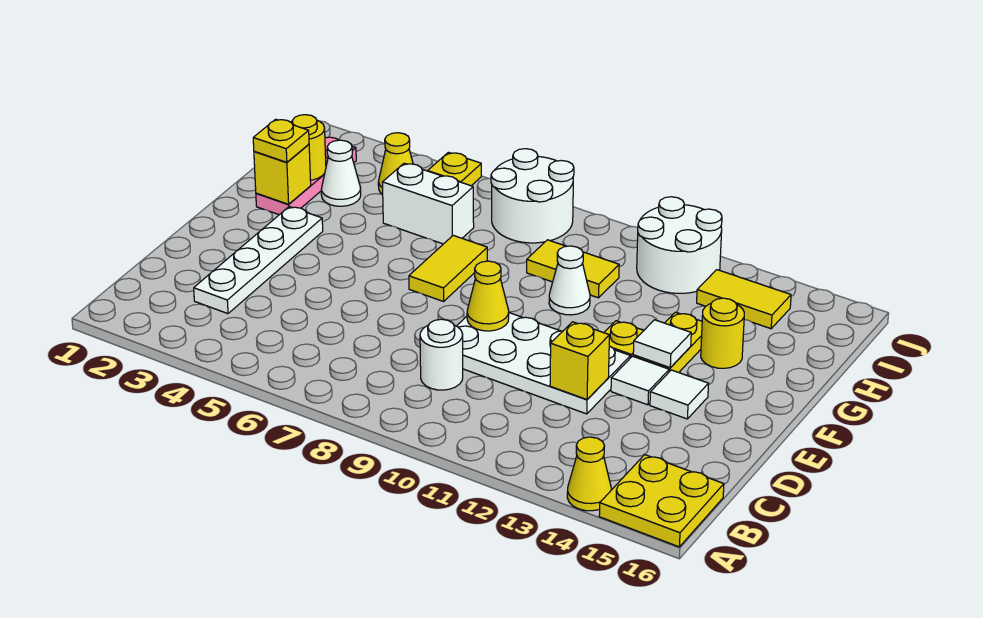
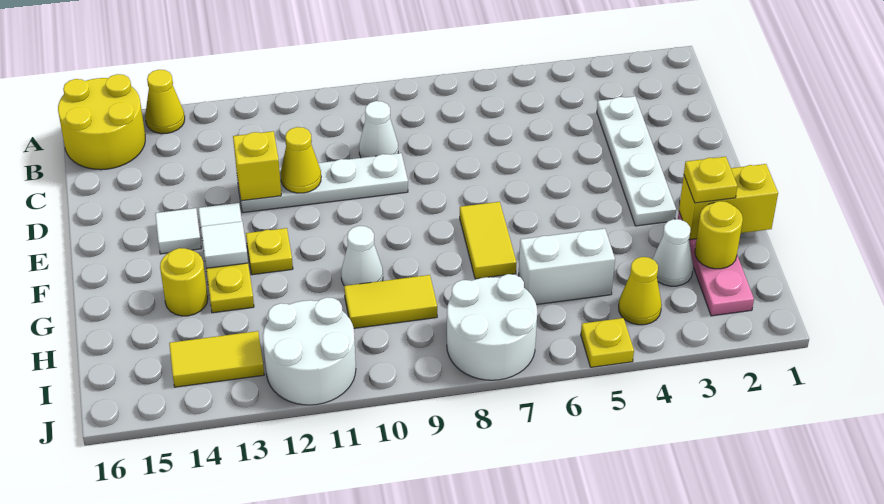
yellow plate A15:B16 level 1 -> yellow round brick A15:B16 level 1
white round brick C9 level 1 -> white cone C9 level 1
white plate D9:E12 level 1 -> white plate D9:D12 level 1
yellow cone E9 level 2 -> yellow cone D11 level 2
yellow brick G2 level 2 -> yellow brick G1:G2 level 2

